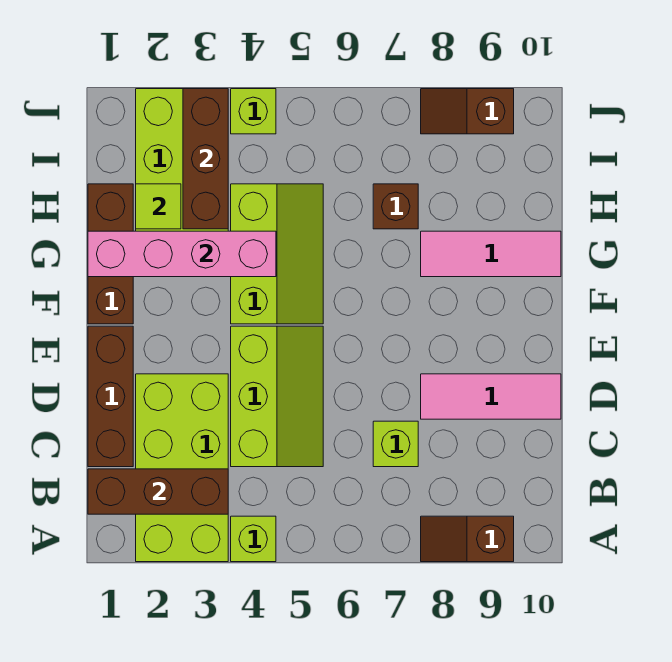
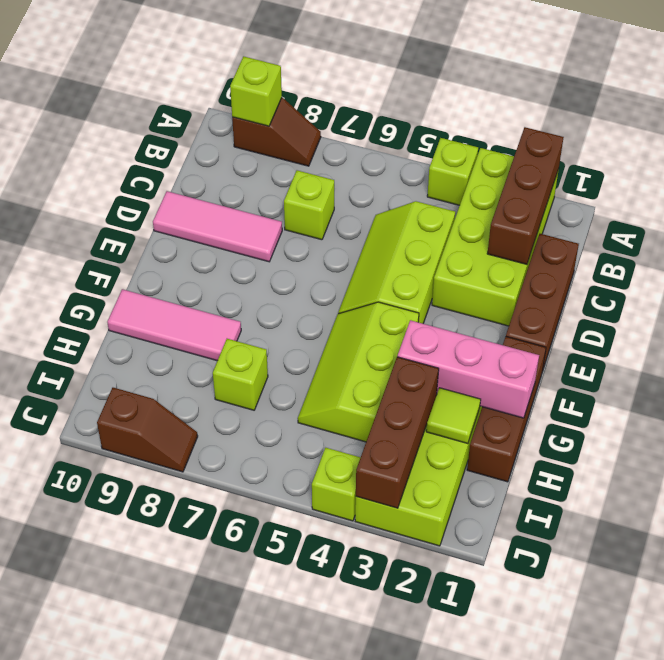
none -> lime brick A9 level 2
brown brick B1:B3 level 2 -> brown brick A2:C2 level 2
pink brick G1:G4 level 2 -> pink brick G1:G3 level 2
brown brick H7 level 1 -> lime brick H7 level 1

